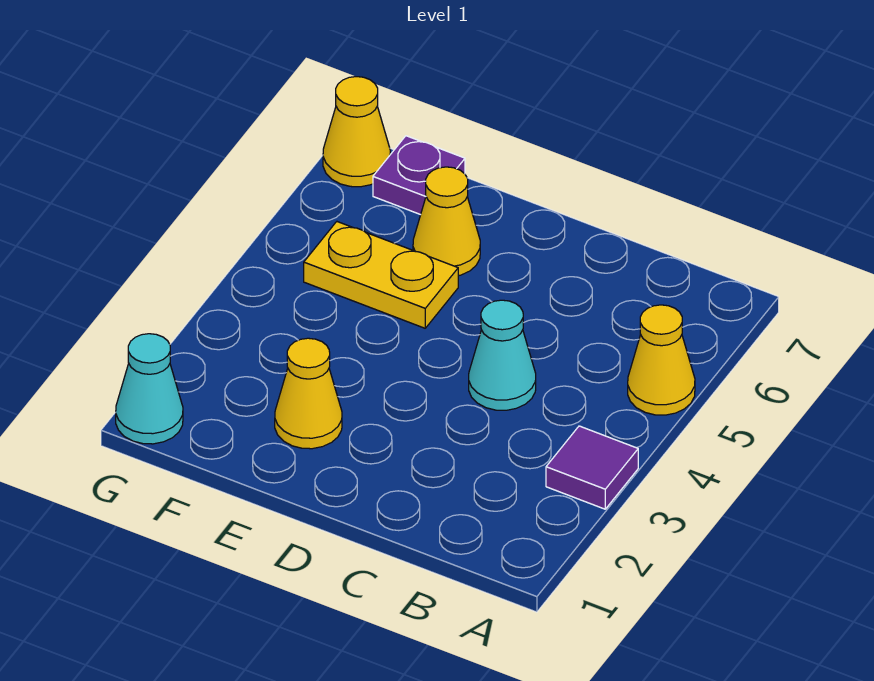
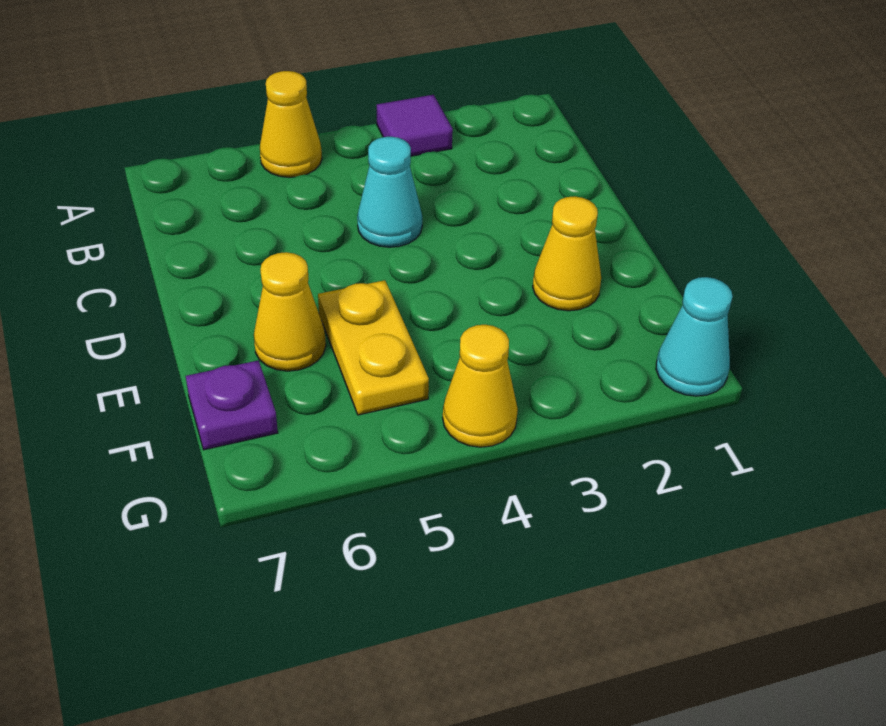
yellow cone G7 level 1 -> yellow cone G4 level 1

